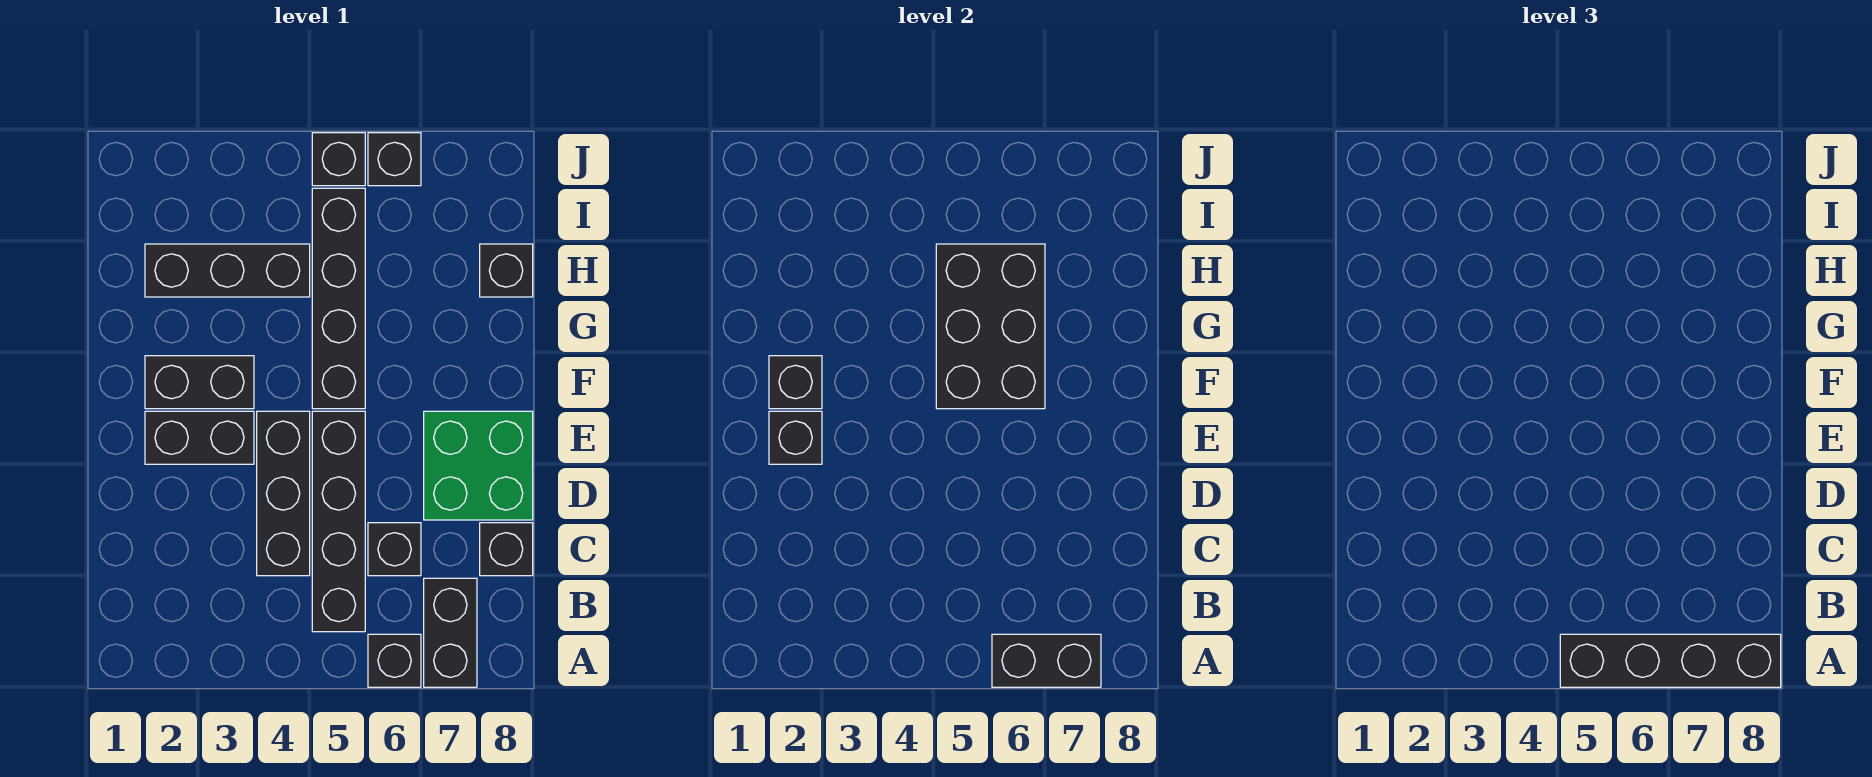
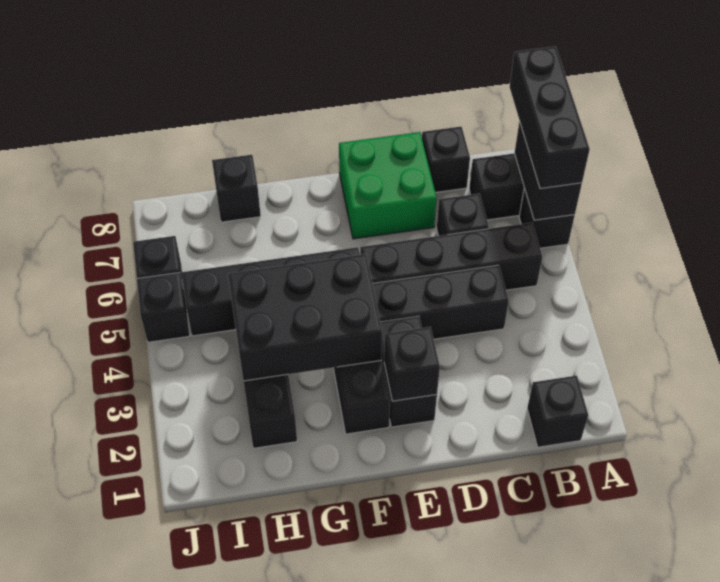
black brick A5:A8 level 3 -> black brick A6:A8 level 3
black brick F2 level 2 -> black brick B1 level 1
black brick F5:H6 level 2 -> black brick F3:H4 level 2

